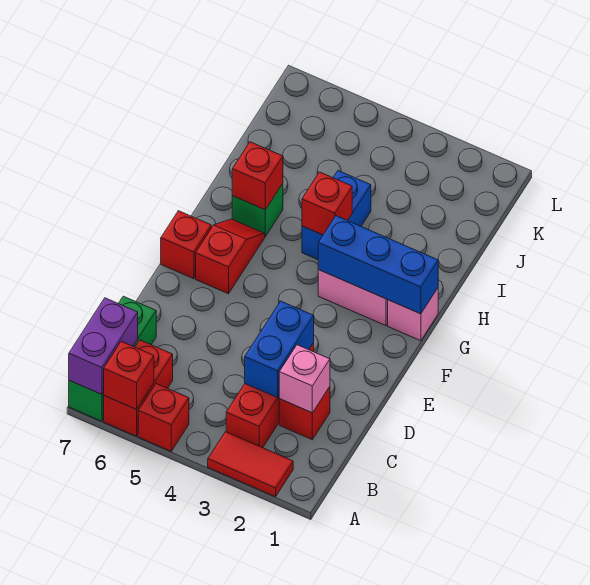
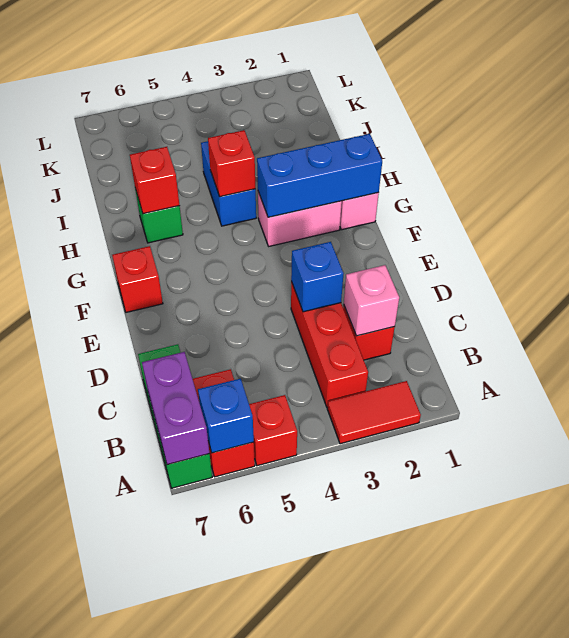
red brick A6 level 2 -> blue brick A6 level 2
blue brick C3:D3 level 2 -> blue brick D3 level 2
red slope F6:G6 level 1 top F -> none

